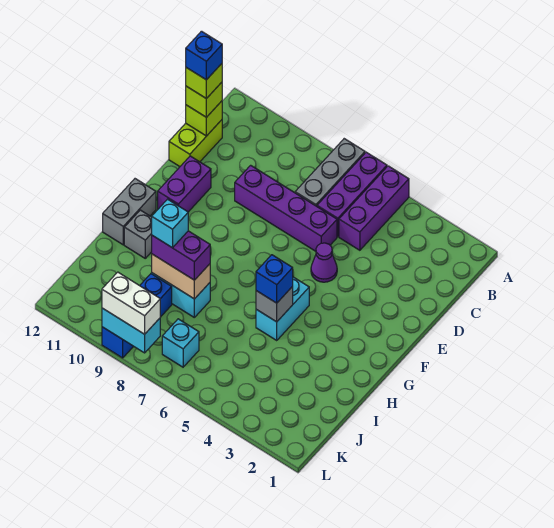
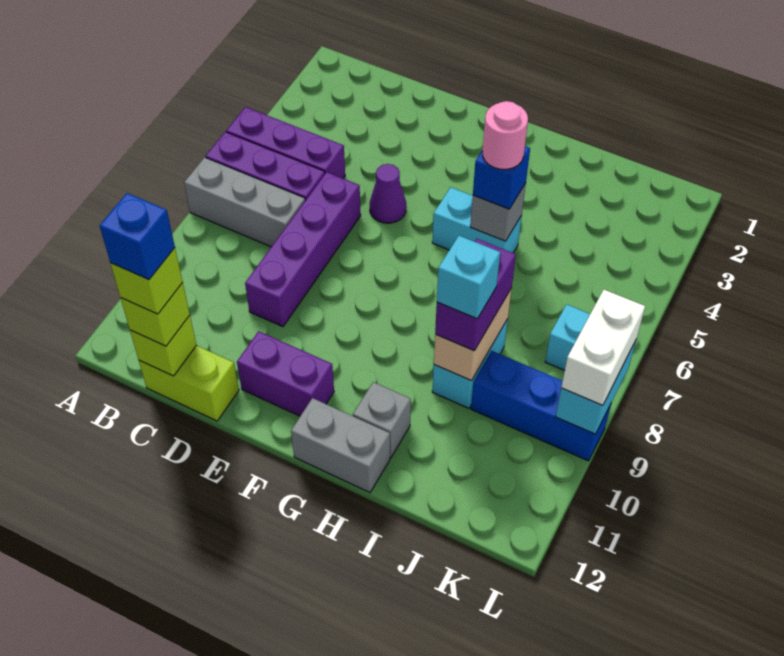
none -> pink round brick H5 level 4

